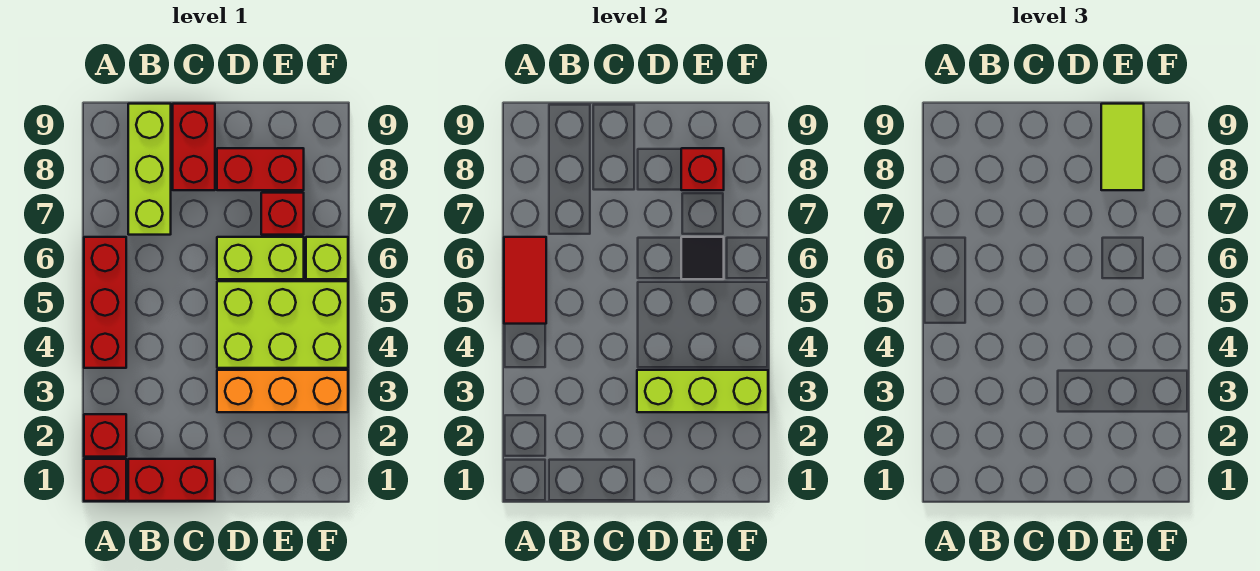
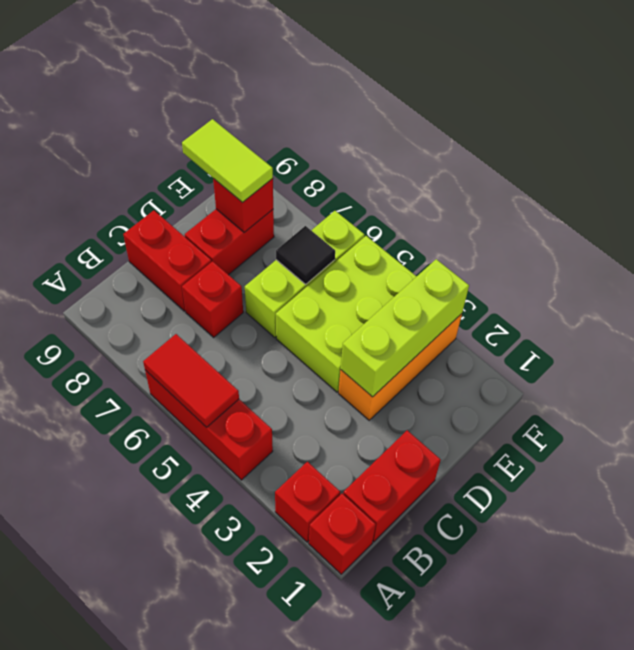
lime brick B7:B9 level 1 -> none
red brick E7 level 1 -> red brick C7 level 1

